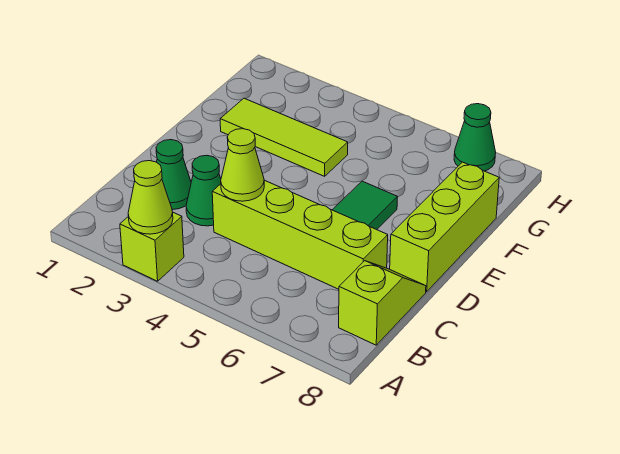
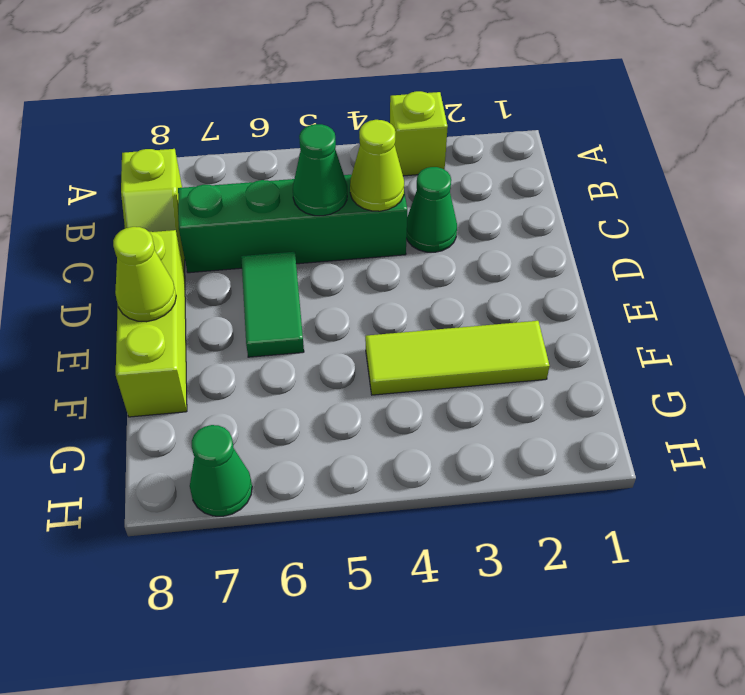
lime cone A3 level 2 -> lime cone E8 level 2
green cone C2 level 1 -> green cone C5 level 2
lime brick C4:C7 level 1 -> green brick C4:C7 level 1

